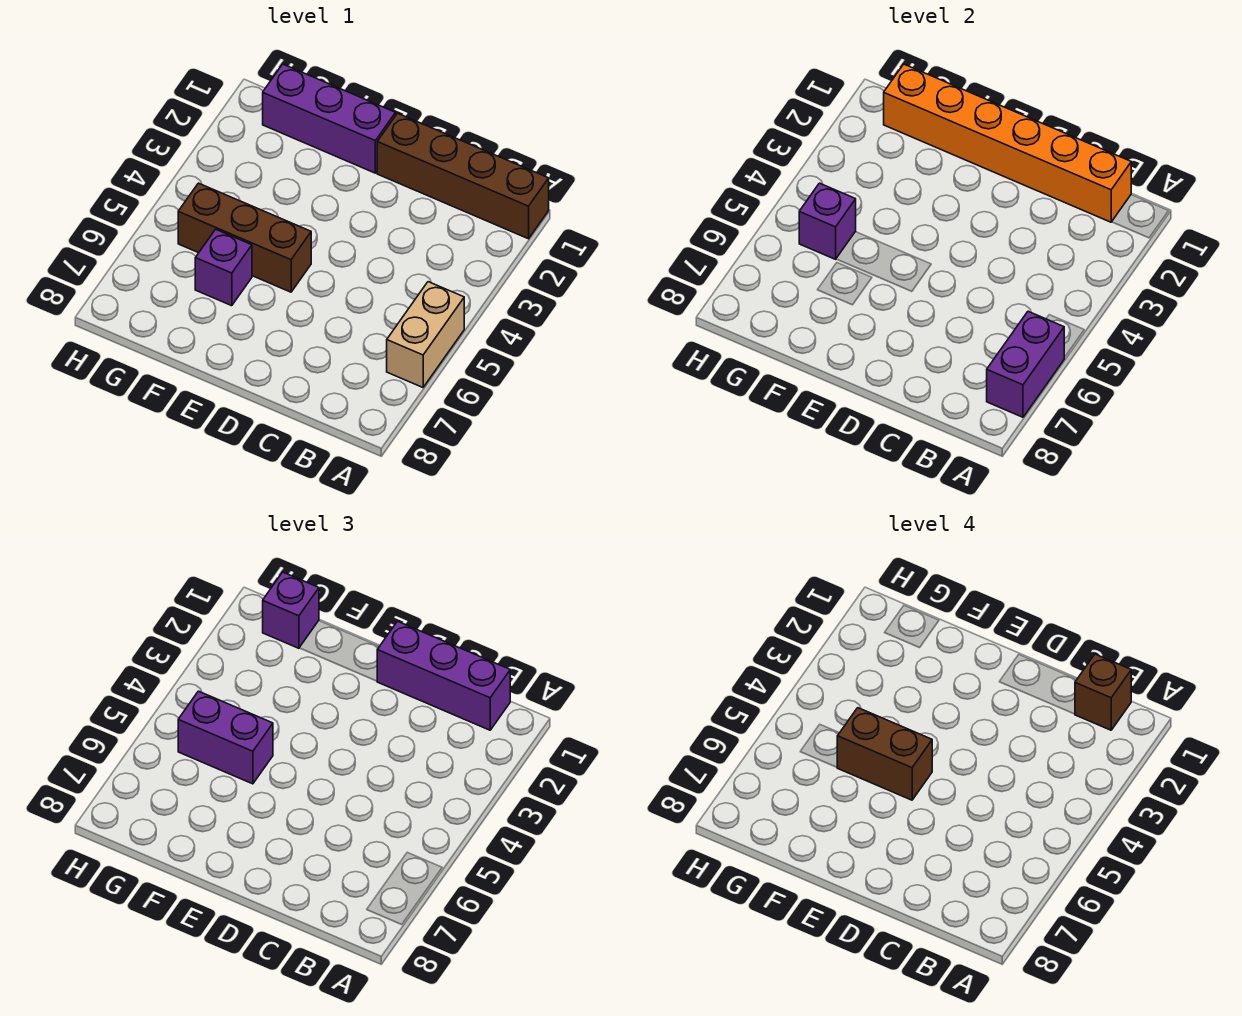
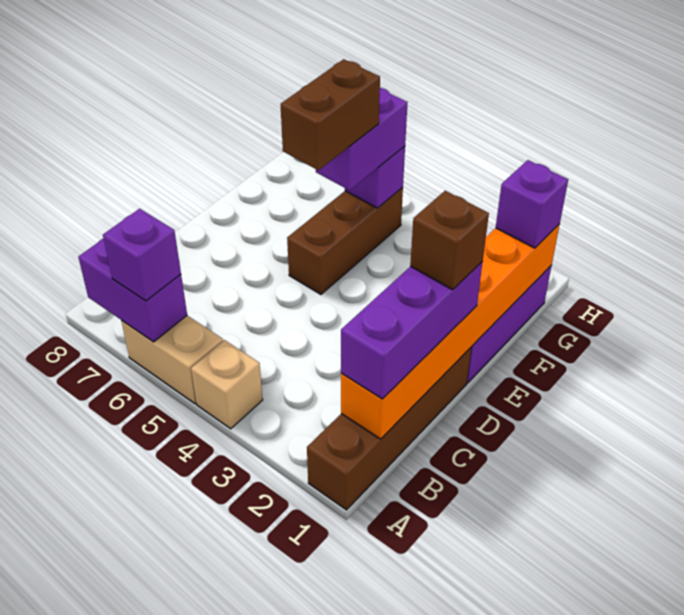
none -> tan brick A4 level 1
brown brick B1 level 4 -> brown brick D1 level 4
purple brick F6 level 1 -> purple brick A6 level 3

